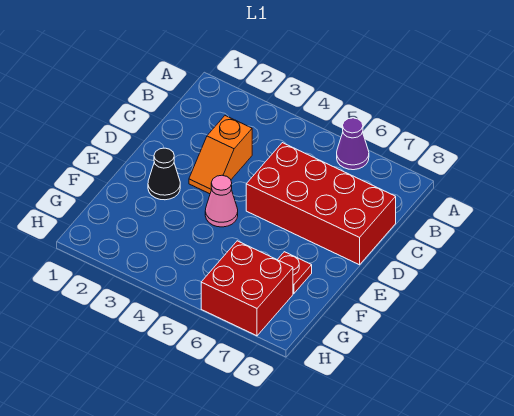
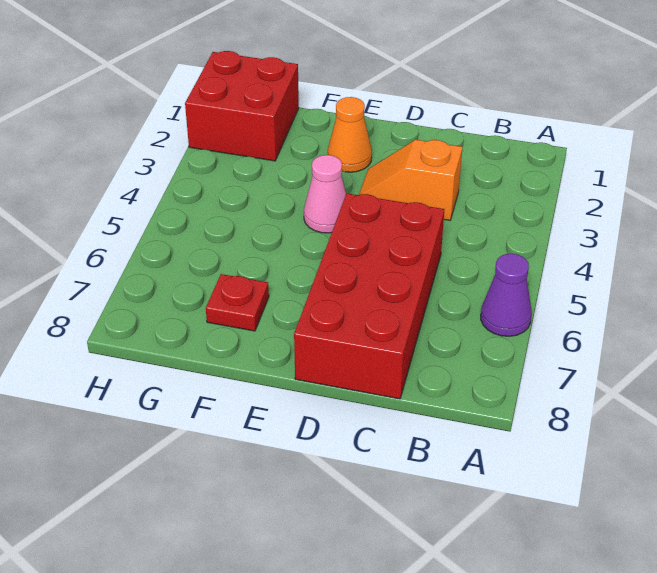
black cone E2 level 1 -> orange cone E2 level 1
red brick G6:H7 level 1 -> red brick G1:H2 level 1

